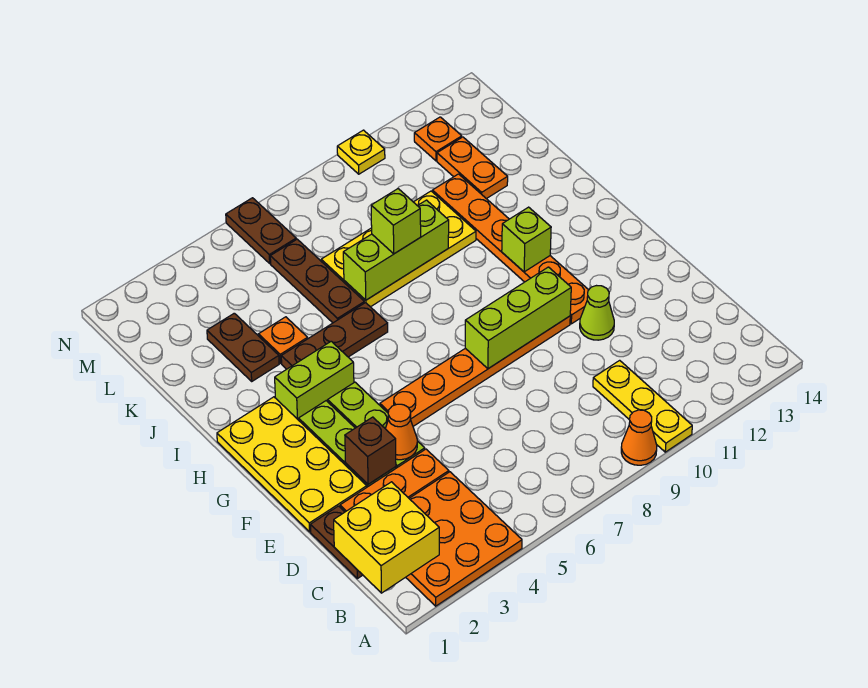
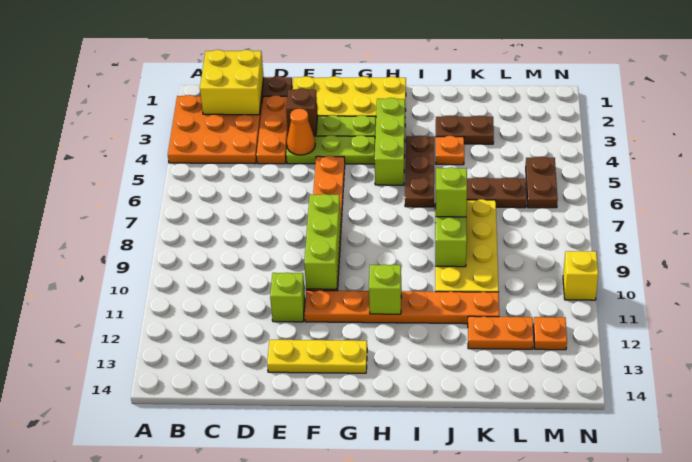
orange cone A9 level 1 -> none
yellow plate A10:C10 level 1 -> yellow plate E13:G13 level 1
lime cone E11 level 1 -> lime brick E11 level 1
lime brick H3:H4 level 1 -> lime brick H3:H5 level 1
brown plate M6:N6 level 1 -> brown plate M5:M6 level 1
yellow plate N10 level 1 -> yellow brick N10 level 1

